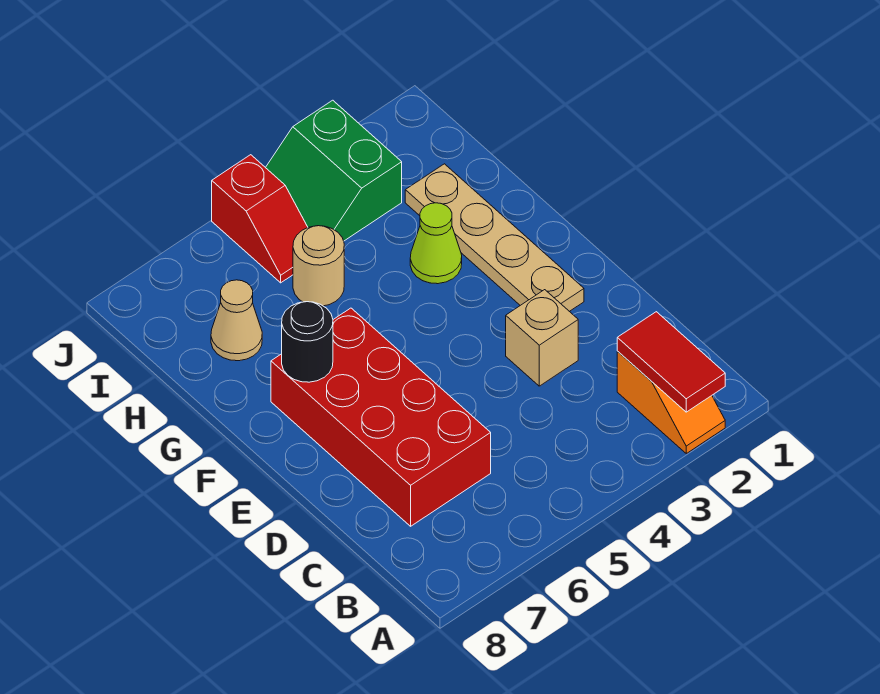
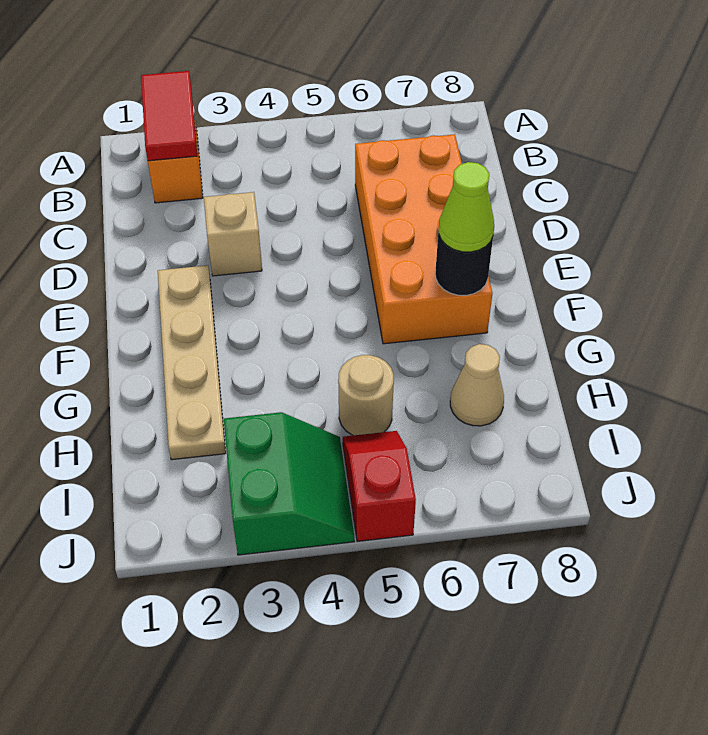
red brick C6:F7 level 1 -> orange brick C6:F7 level 1
lime cone G3 level 1 -> lime cone F7 level 3

